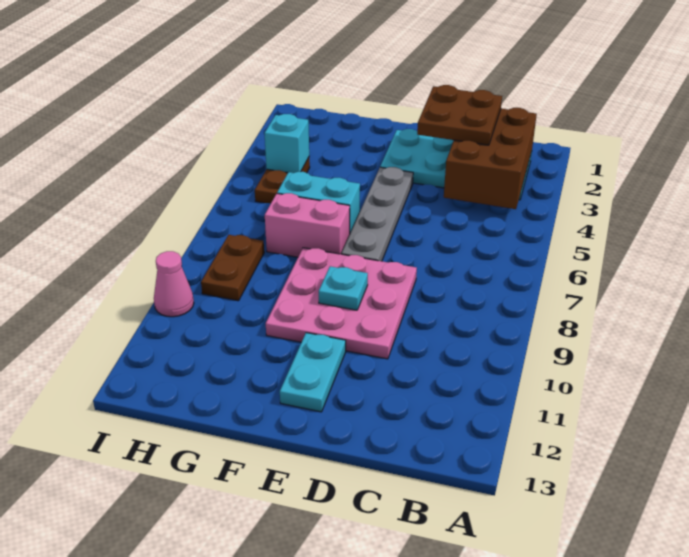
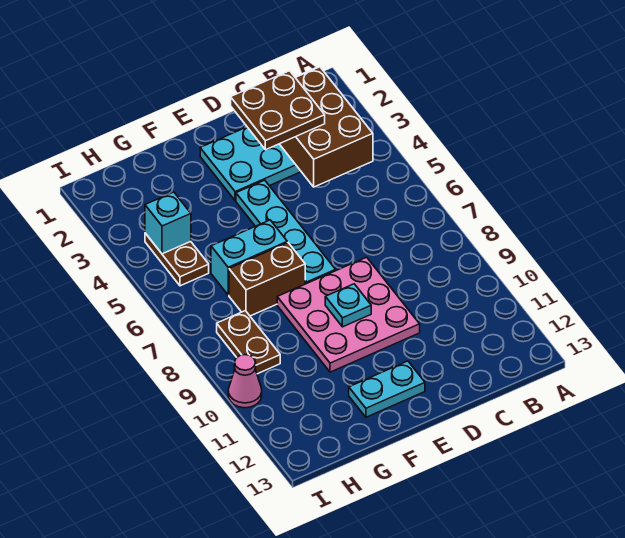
grey plate E4:E7 level 1 -> cyan plate E4:E7 level 1
cyan plate E11:E12 level 1 -> cyan plate E12:F12 level 1
pink brick F7:G7 level 1 -> brown brick F7:G7 level 1

